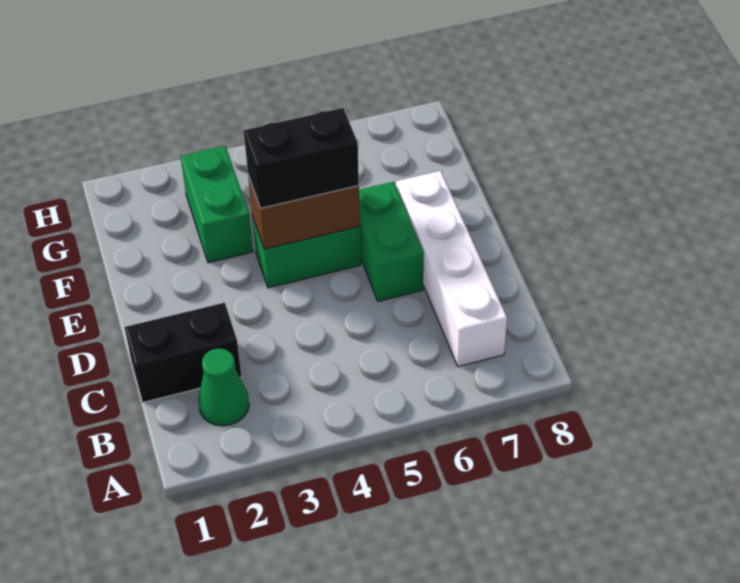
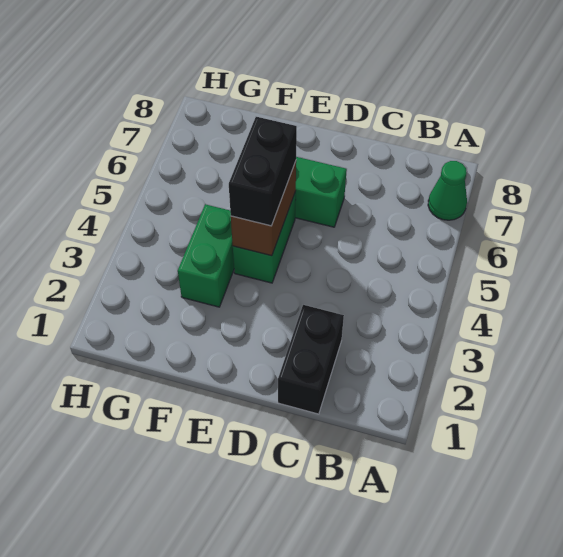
green cone B2 level 1 -> green cone A7 level 1
white brick B7:E7 level 1 -> none
green brick F3:G3 level 1 -> green brick F3:F4 level 1

